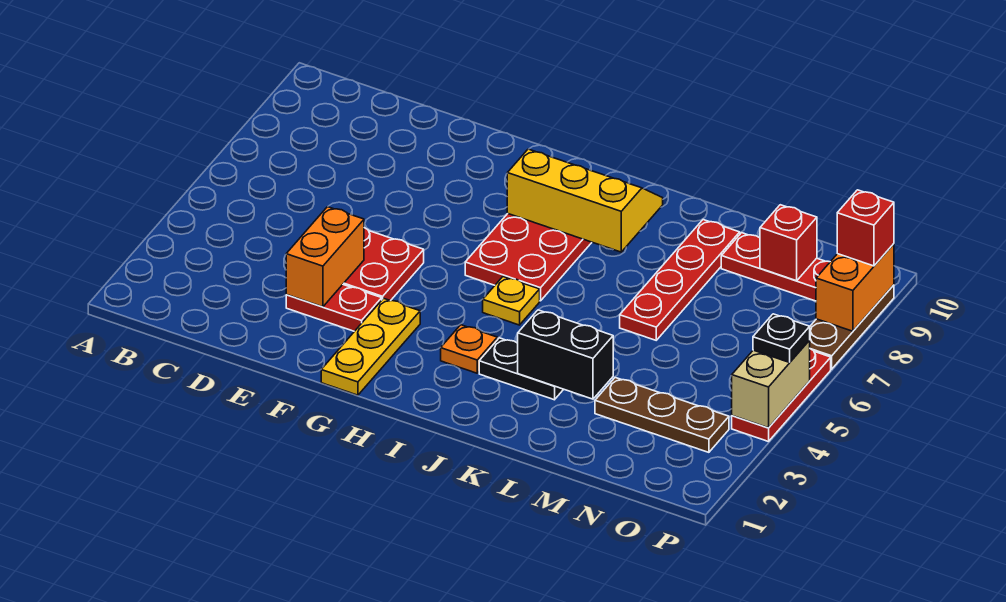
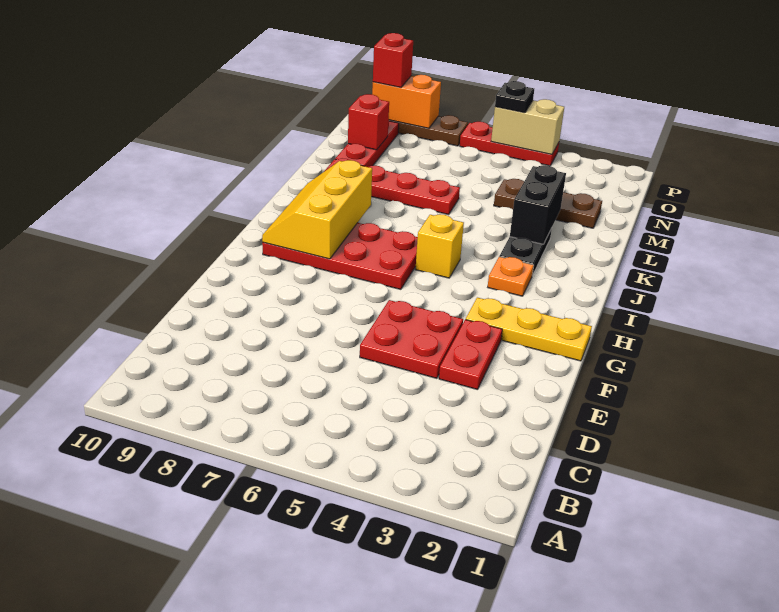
orange brick E3:E4 level 2 -> none
yellow plate I5 level 1 -> yellow brick I5 level 1
brown plate M3:O3 level 1 -> brown plate M2:M4 level 1

